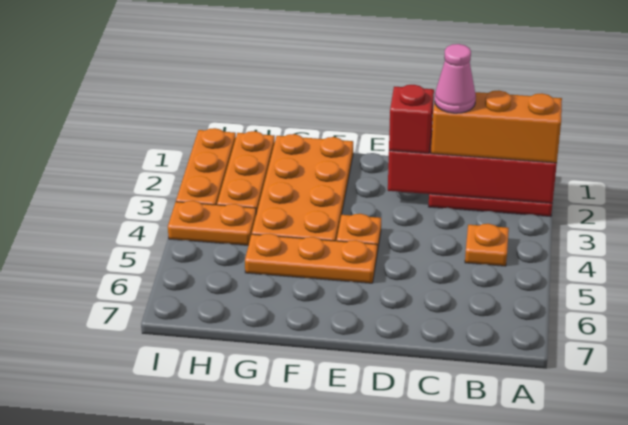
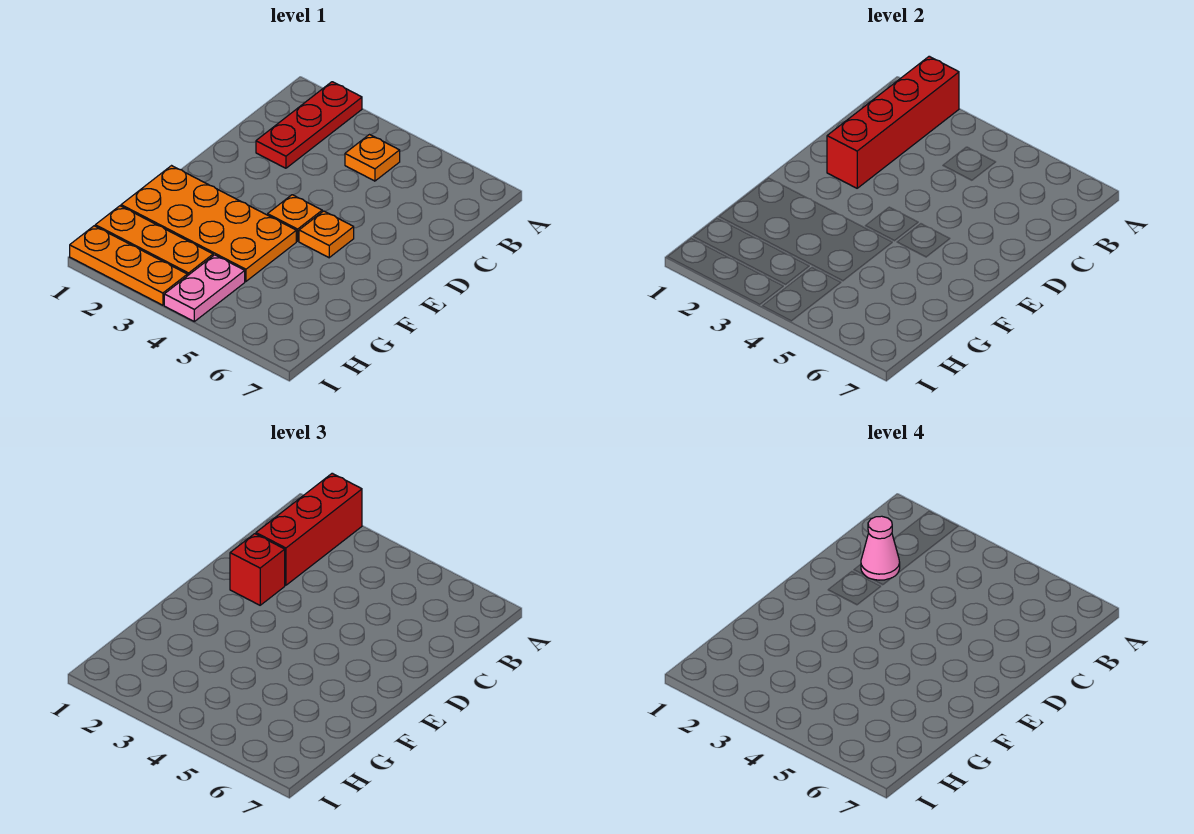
orange brick A2:C2 level 3 -> red brick A2:C2 level 3
orange plate E5:G5 level 1 -> orange plate E5 level 1
orange plate H4:I4 level 1 -> pink plate H4:I4 level 1

